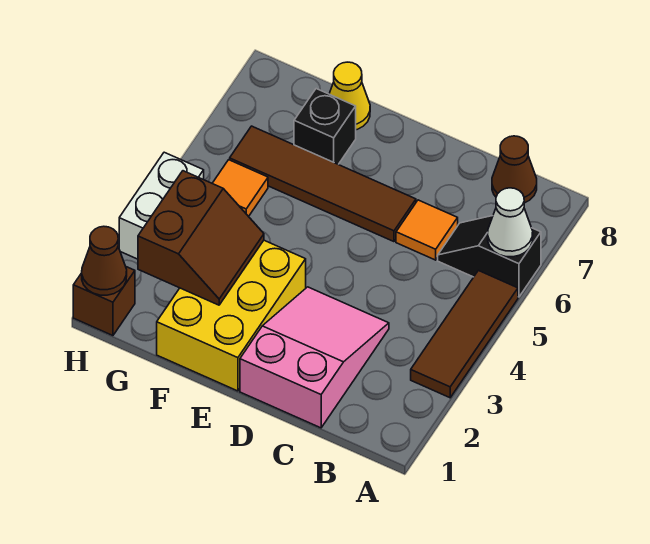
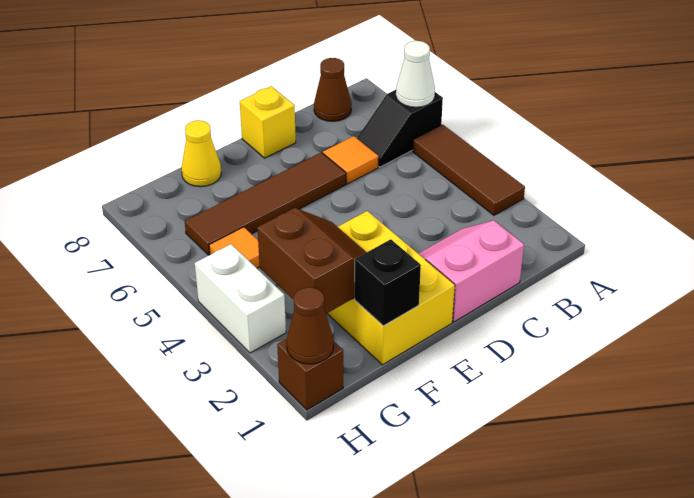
pink slope C1:D3 level 1 top 1 -> pink slope C1:D2 level 1 top 1
none -> yellow brick D8 level 1
black brick F7 level 1 -> black brick F1 level 2

